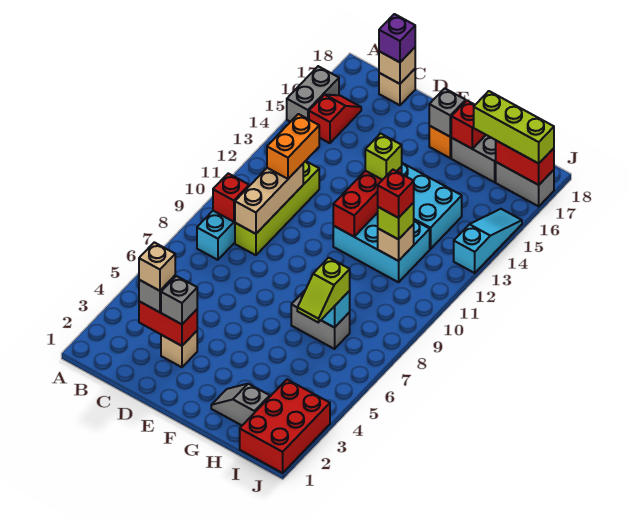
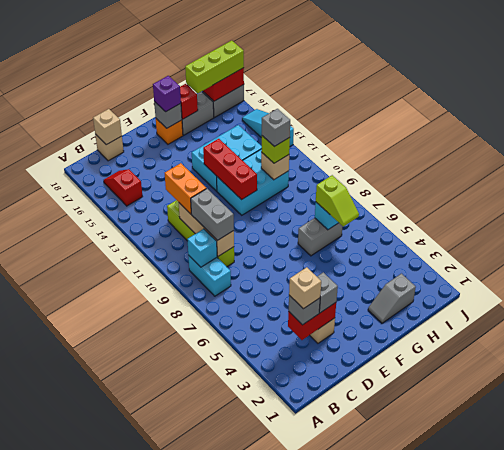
grey brick A15:A16 level 1 -> grey brick C9:C10 level 3
red brick B9 level 2 -> cyan brick B9 level 2
purple brick C18 level 3 -> purple brick F17 level 3
lime brick F13 level 3 -> none
red brick H11 level 4 -> grey brick H11 level 4
red brick I1:J3 level 1 -> none

